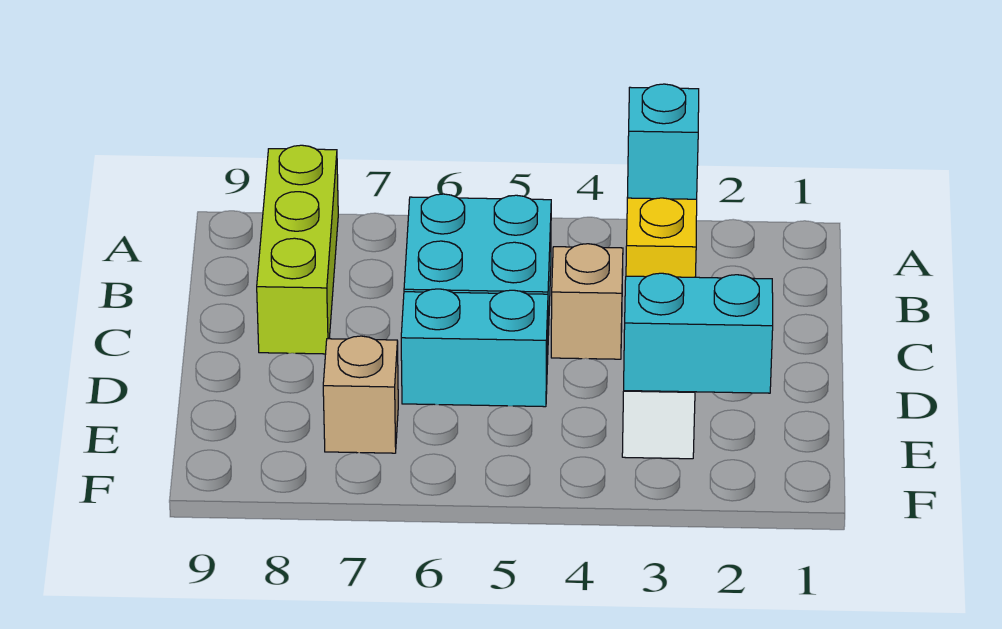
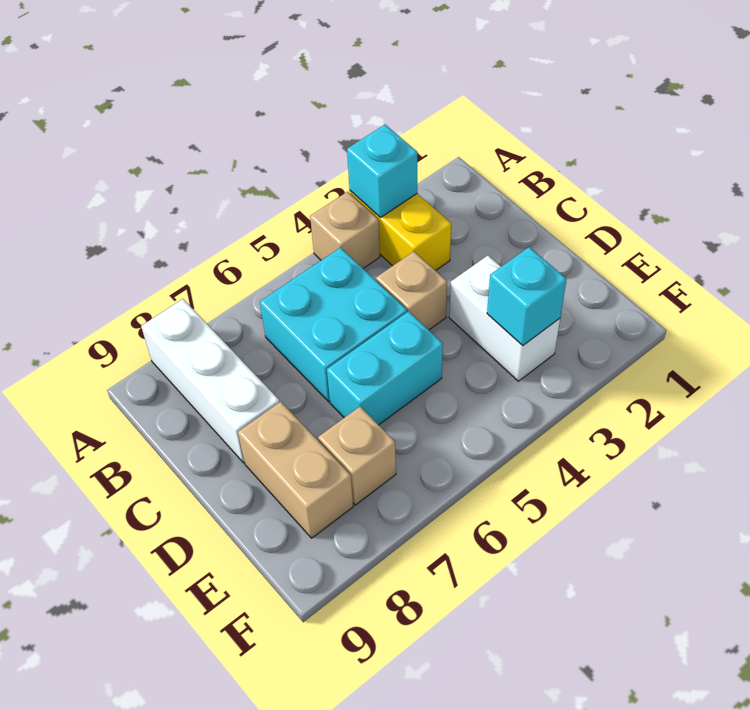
none -> tan brick A4 level 1
lime brick A8:C8 level 1 -> white brick A8:C8 level 1
none -> tan brick D8:E8 level 1
cyan brick E2:E3 level 2 -> cyan brick E3 level 2

